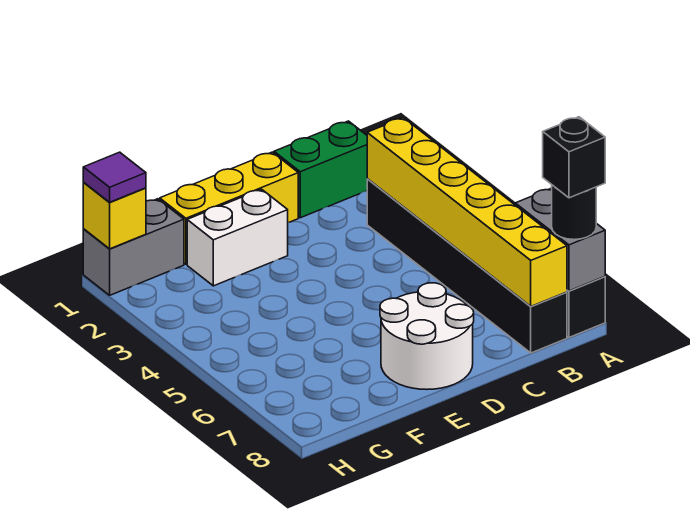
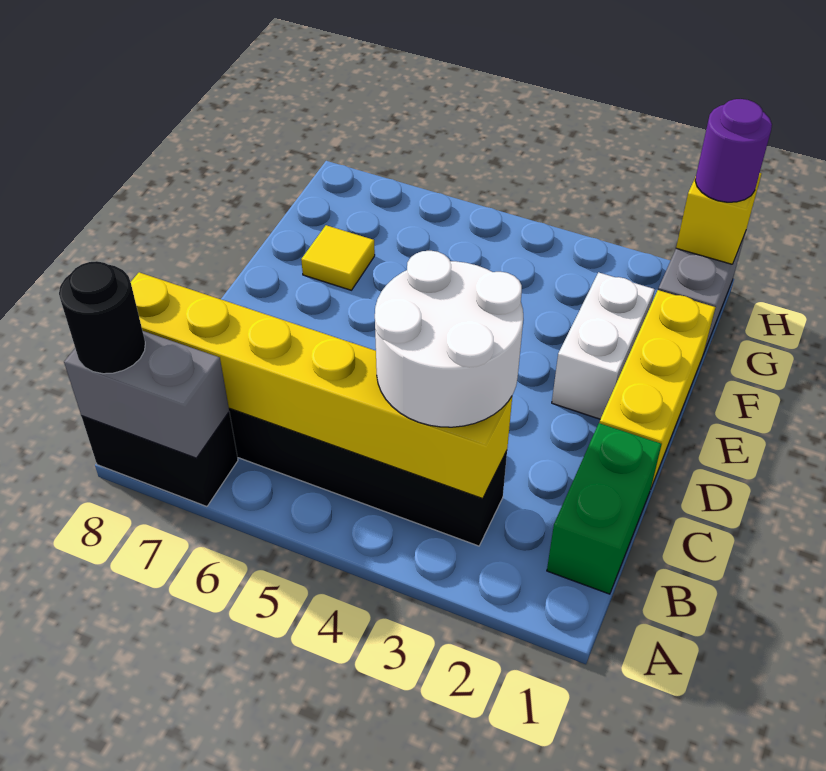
black brick A8 level 4 -> none
white round brick D7:E8 level 1 -> white round brick B3:C4 level 3
none -> yellow tile F7 level 1
purple tile H1 level 3 -> purple round brick H1 level 3

